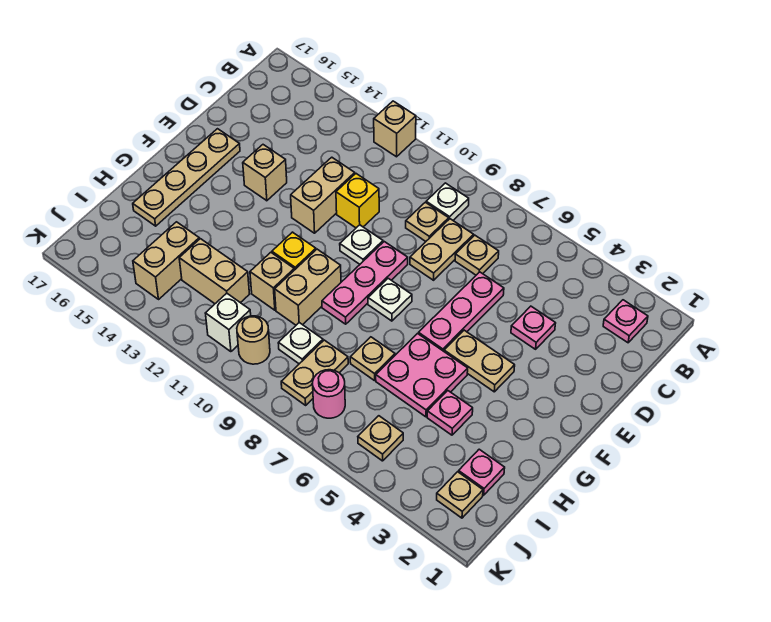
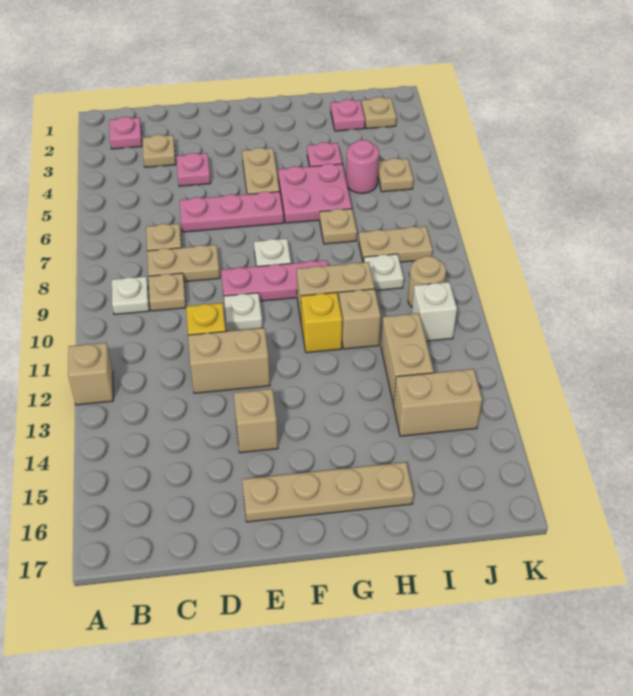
none -> tan plate C3 level 1
pink round brick J7 level 1 -> pink round brick I5 level 1

